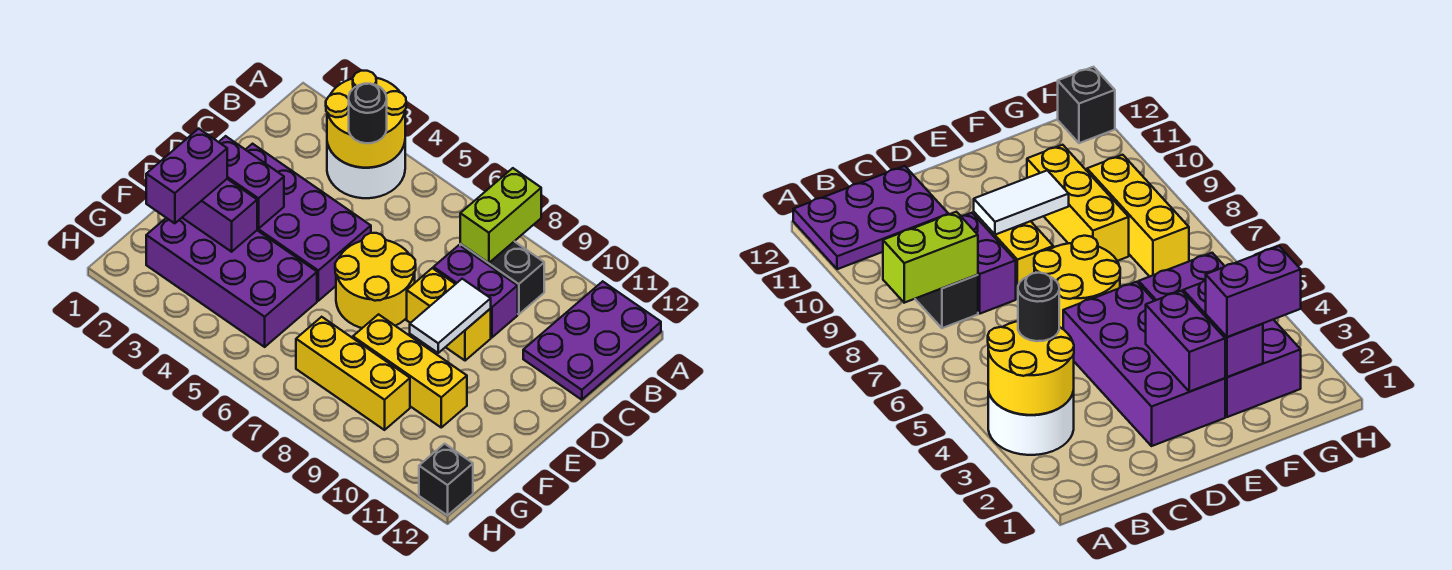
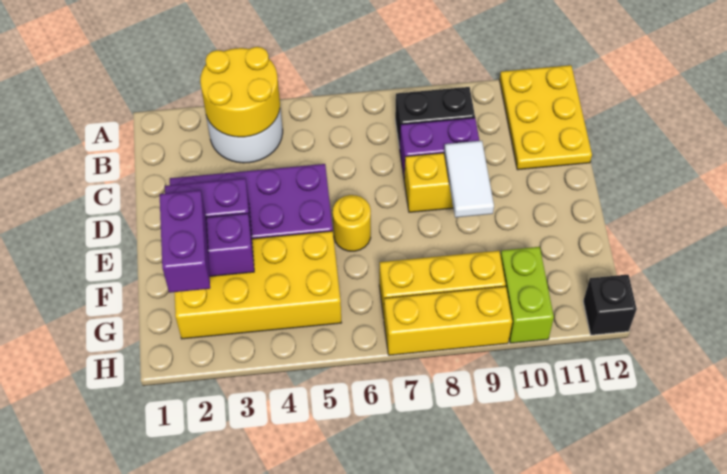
lime brick A8:B8 level 2 -> lime brick G10:H10 level 1
purple plate A11:C12 level 1 -> yellow plate A11:C12 level 1
black round brick B4 level 3 -> none
yellow round brick D6:E7 level 1 -> yellow round brick E6 level 1
purple brick F2:G5 level 1 -> yellow brick F2:G5 level 1
yellow brick F8:F10 level 1 -> yellow brick H7:H9 level 1

